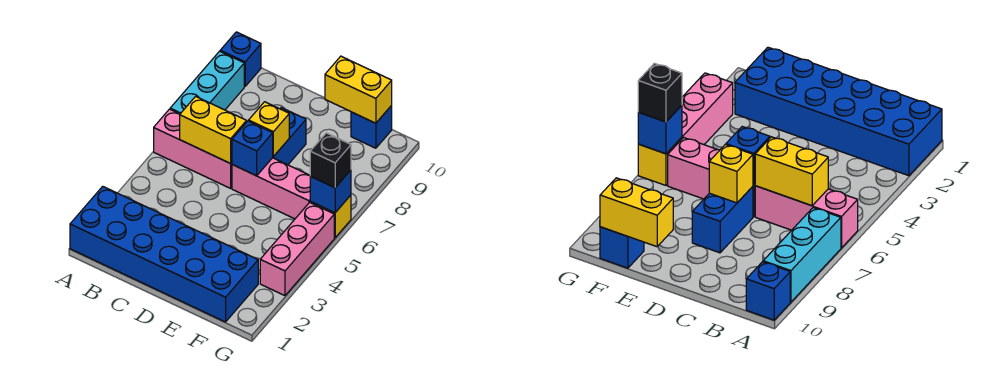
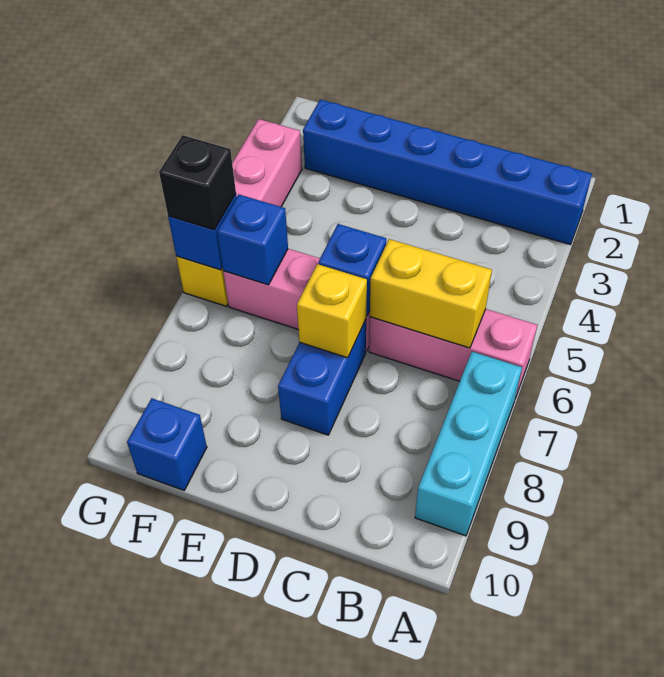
blue brick A1:F2 level 1 -> blue brick A2:F2 level 1
blue brick A10 level 1 -> blue brick F6 level 2
yellow brick E10:F10 level 2 -> none

